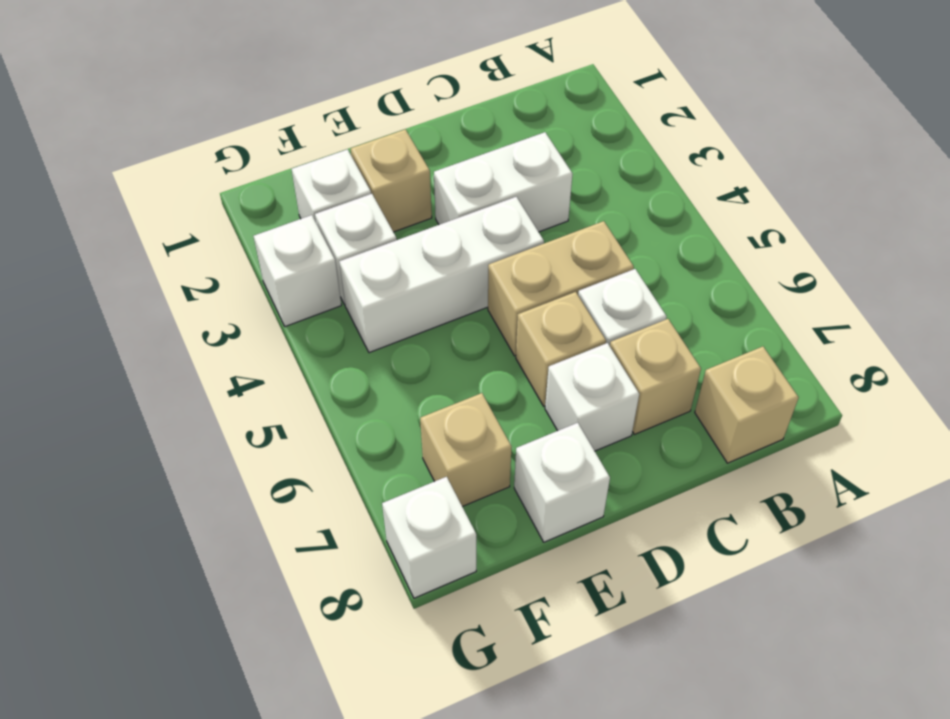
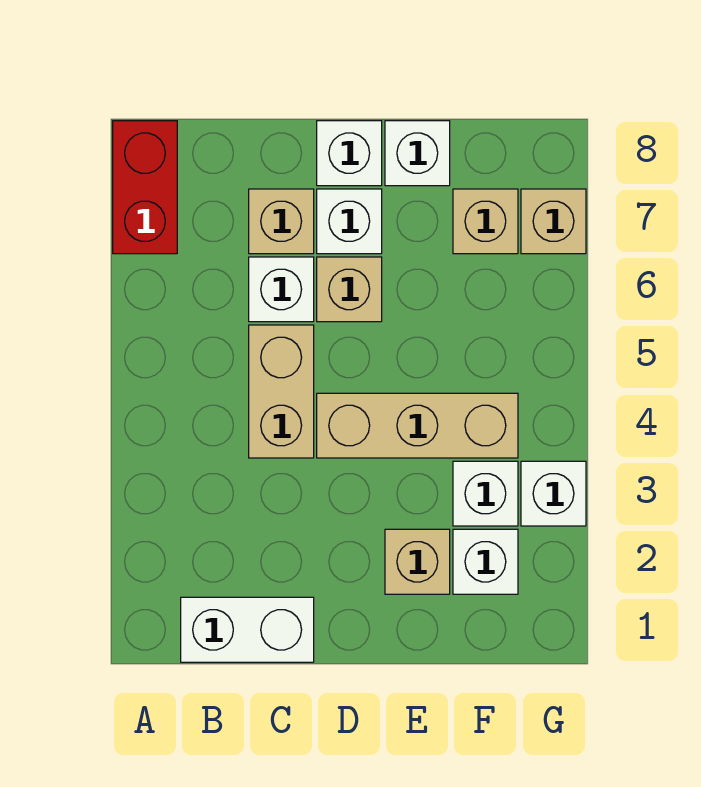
none -> red brick A7:A8 level 1
tan brick B8 level 1 -> tan brick G7 level 1
white brick C3:D3 level 1 -> white brick B1:C1 level 1
tan brick C5:D5 level 1 -> tan brick C4:C5 level 1
white brick D4:F4 level 1 -> tan brick D4:F4 level 1
white brick G8 level 1 -> white brick D8 level 1

